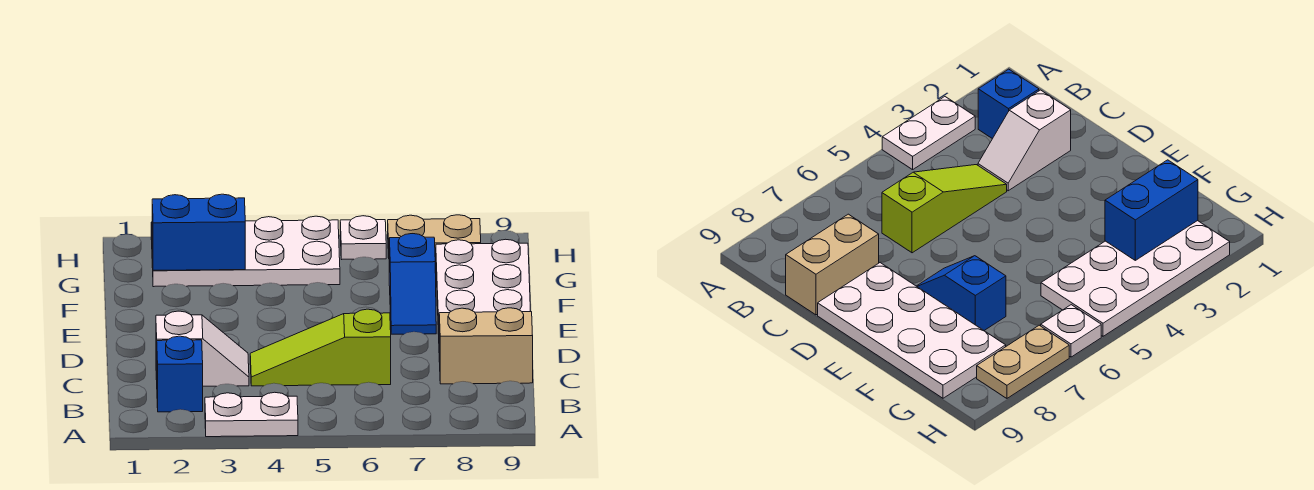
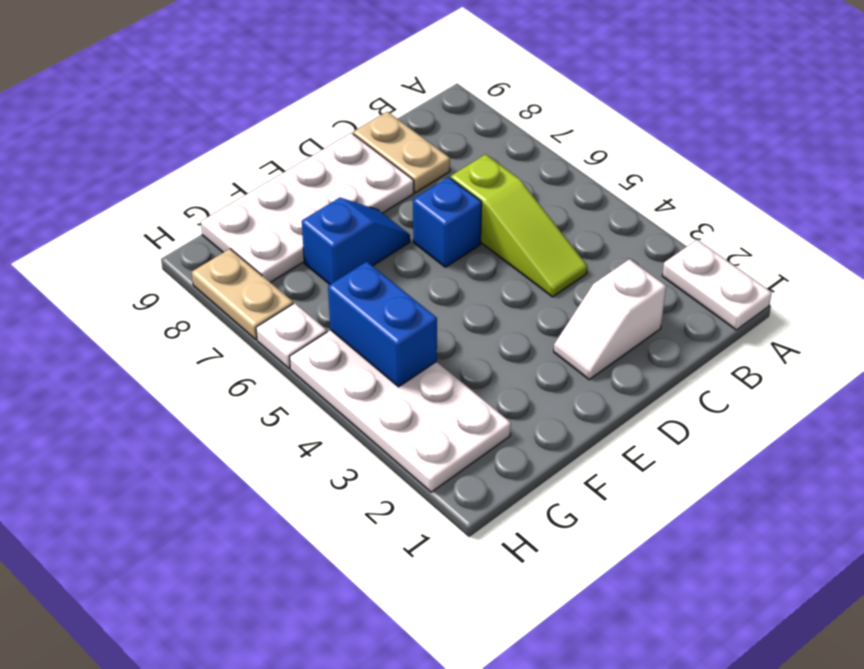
white plate A3:A4 level 1 -> white plate A1:A2 level 1
blue brick B2 level 1 -> blue brick D6 level 1
white slope C2:C3 level 1 top 2 -> white slope C2:D2 level 1 top C
tan brick C8:C9 level 1 -> tan plate C8:C9 level 1
blue brick G2:G3 level 2 -> blue brick G4:G5 level 2

